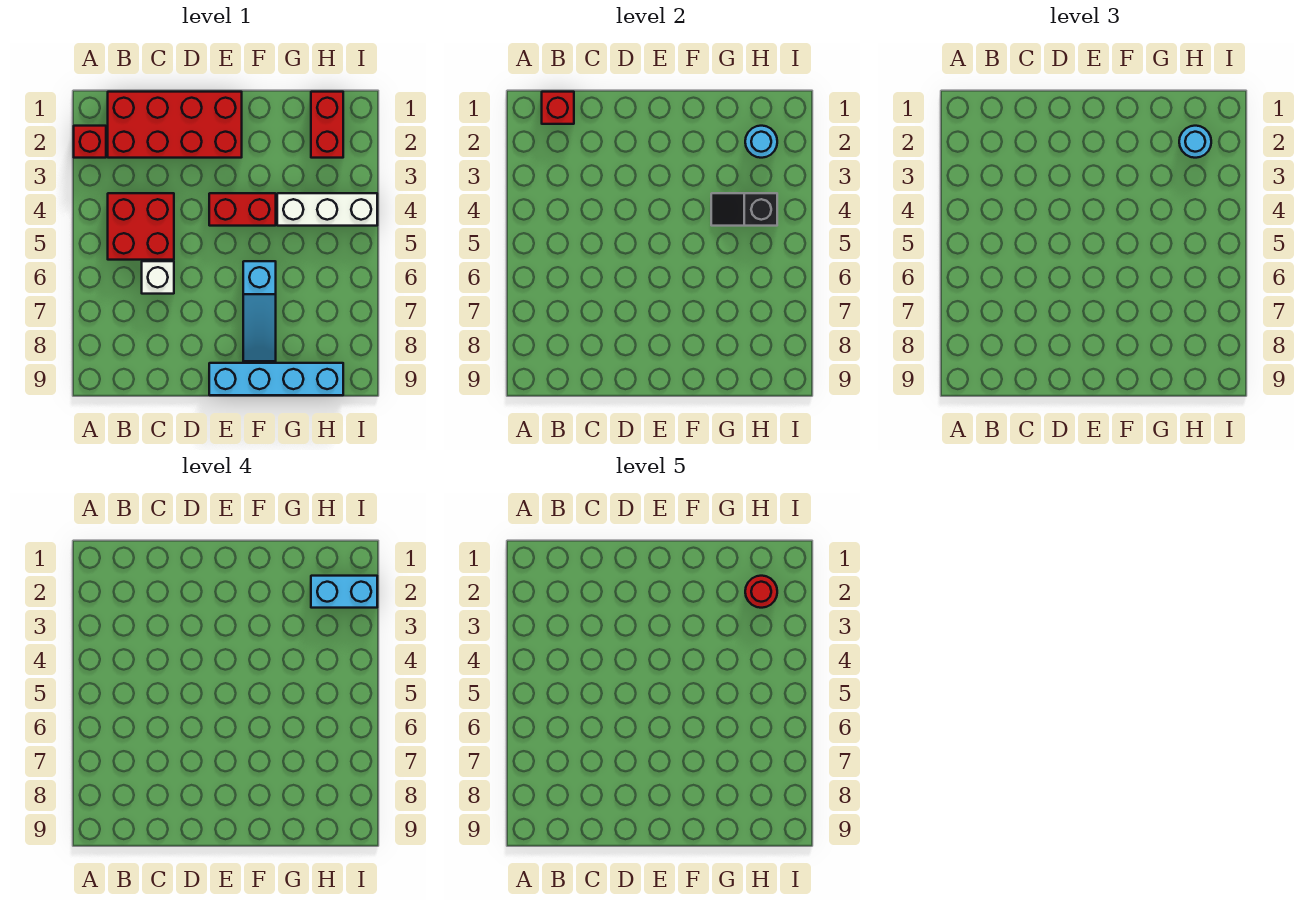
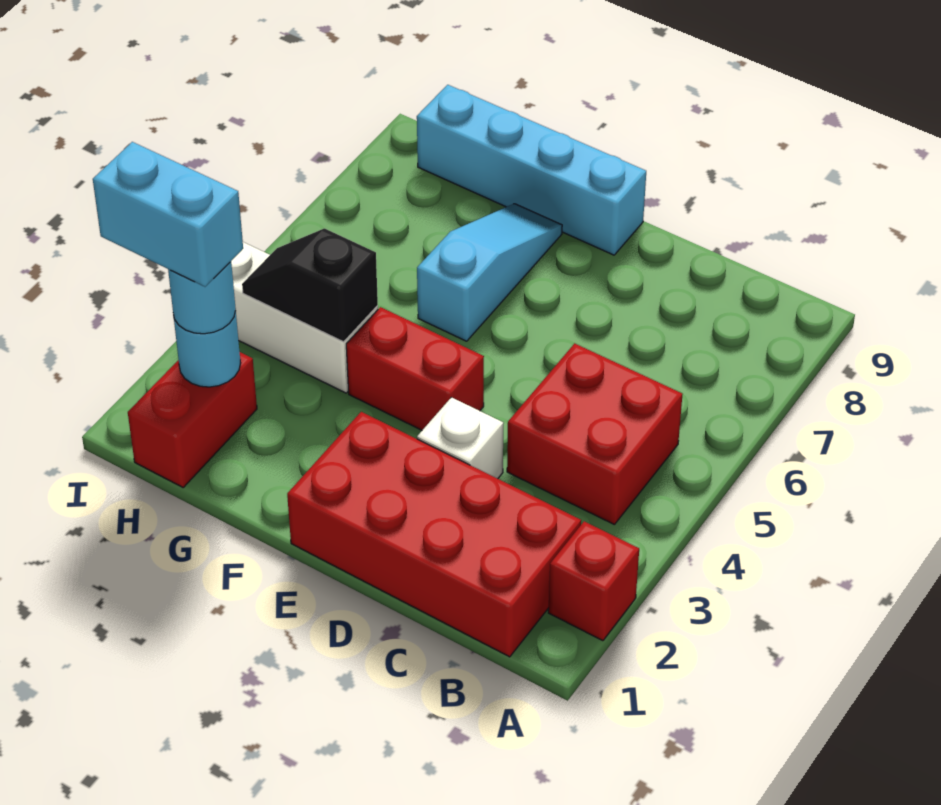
red brick B1 level 2 -> none
white brick C6 level 1 -> white brick D3 level 1
black slope G4:H4 level 2 top H -> black slope G4:H4 level 2 top G
red round brick H2 level 5 -> none

